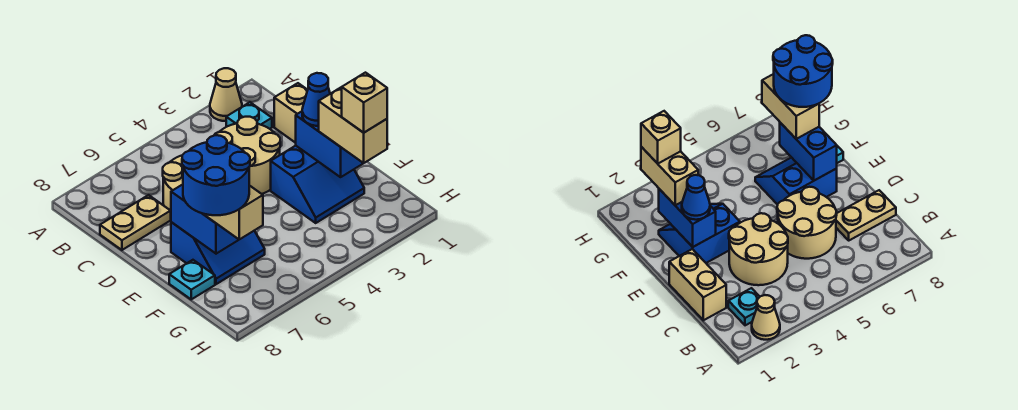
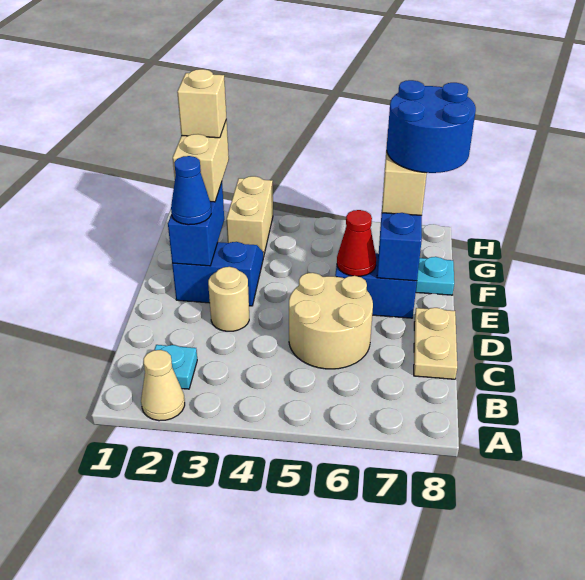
tan brick C1:D1 level 1 -> tan brick G3:H3 level 1
tan round brick C3:D4 level 1 -> tan round brick D3 level 1
tan plate C7:C8 level 1 -> tan plate C8:D8 level 1
none -> red cone E6 level 2

